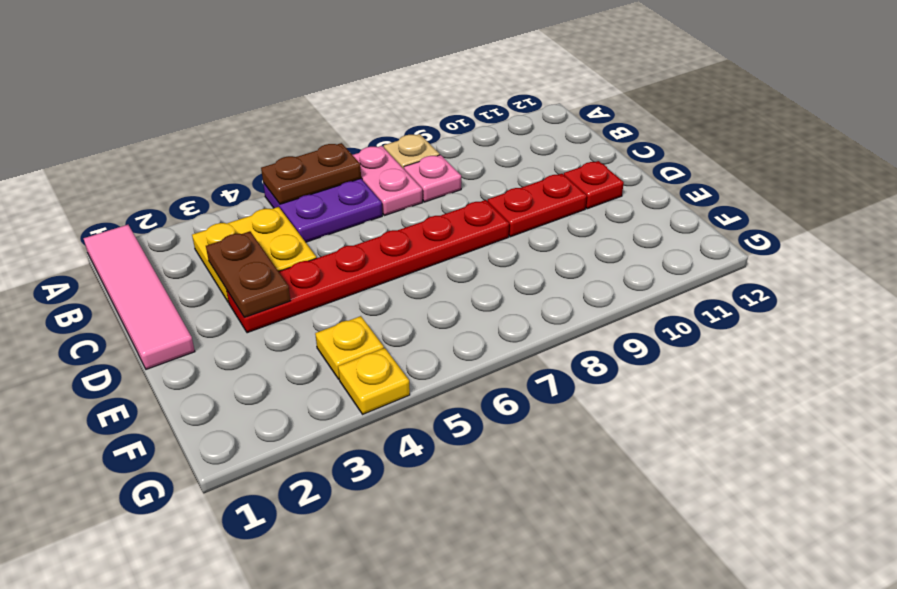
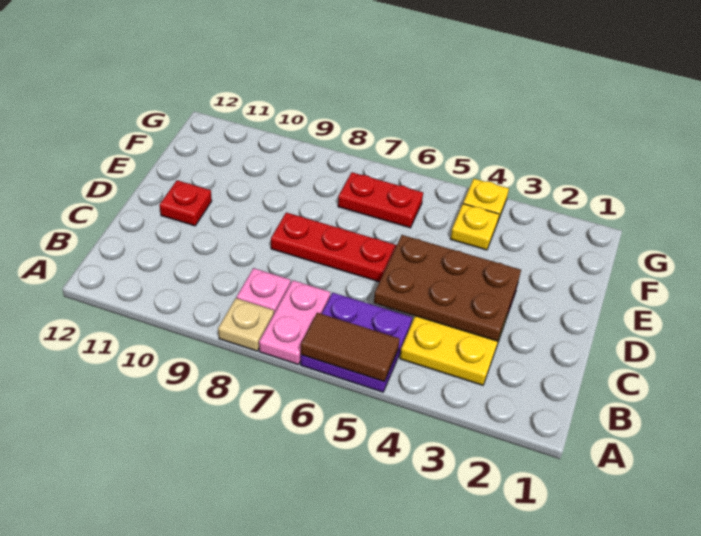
pink tile A1:D1 level 1 -> none
brown plate A5:A6 level 2 -> brown tile A5:A6 level 2
brown plate C3:D3 level 2 -> brown plate C3:D5 level 2
red plate D9:D10 level 1 -> red plate F6:F7 level 1

